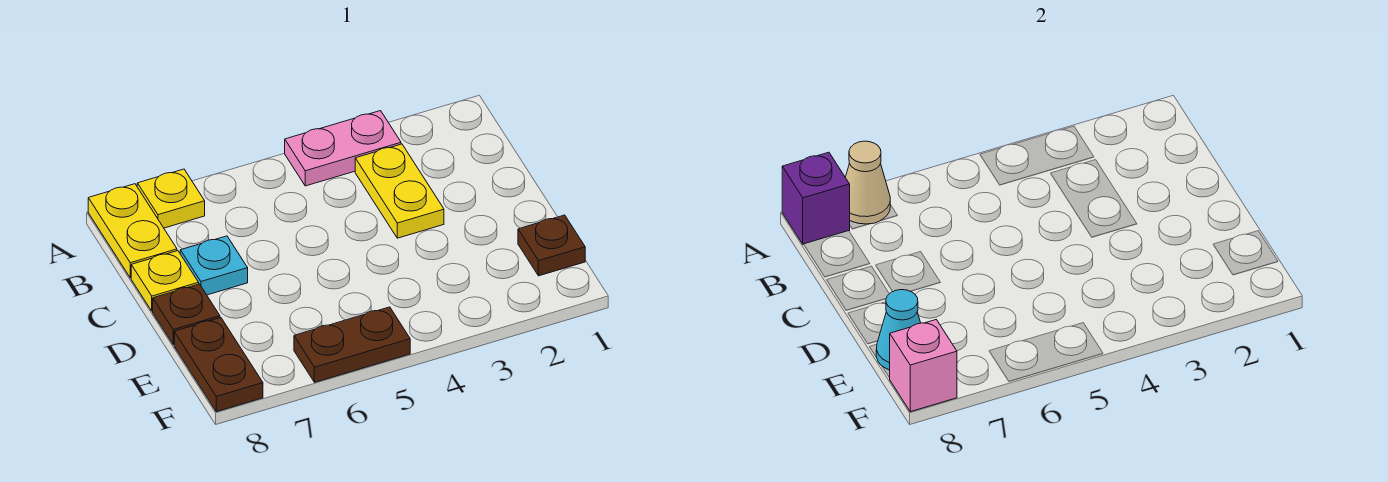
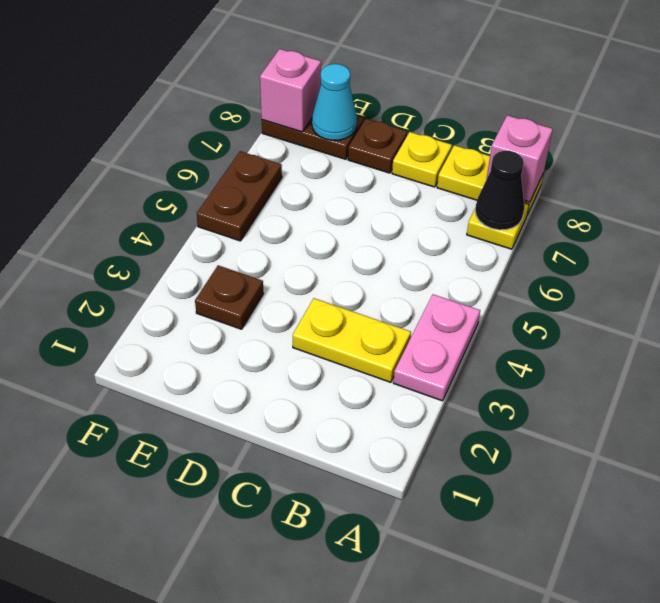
tan cone A7 level 2 -> black cone A7 level 2
purple brick A8 level 2 -> pink brick A8 level 2
cyan plate C7 level 1 -> none
brown plate E1 level 1 -> brown plate E3 level 1

